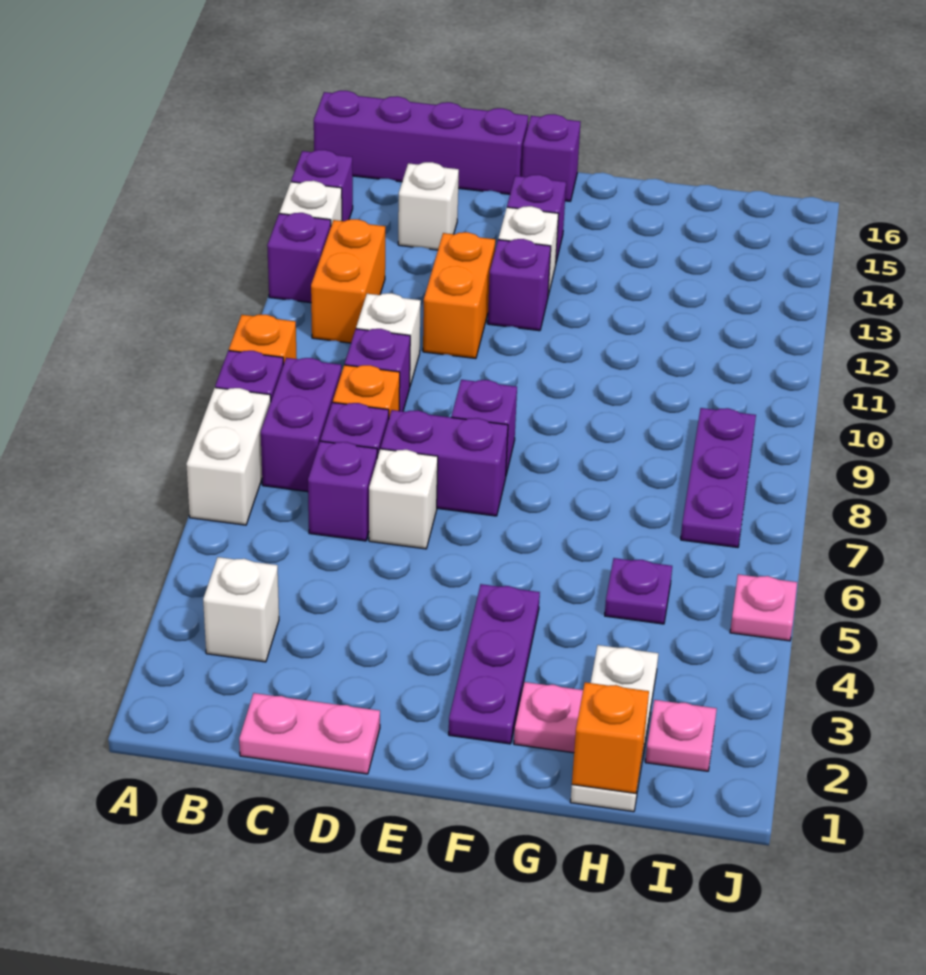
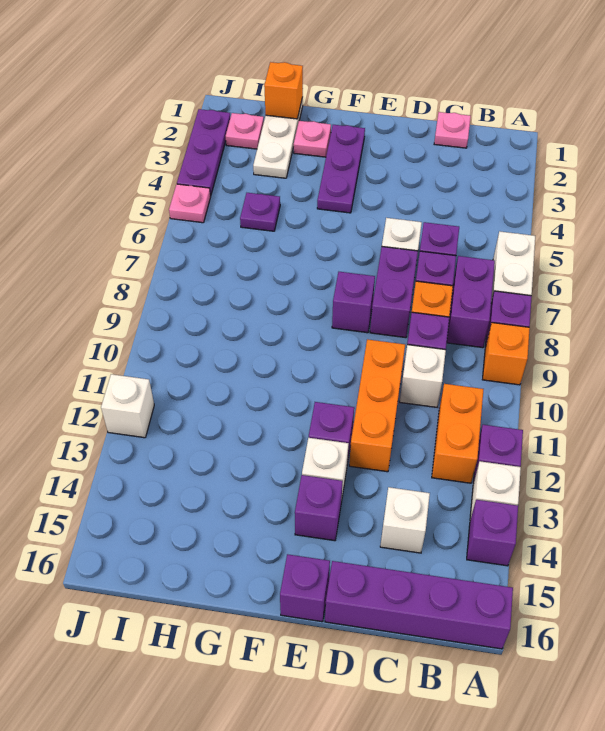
white brick B3 level 1 -> white brick J12 level 1
pink plate C1:D1 level 1 -> pink plate C1 level 1
purple brick D7:E7 level 1 -> purple brick D7:D8 level 1
orange brick D11:D12 level 1 -> orange brick D10:D12 level 1
purple plate I7:I9 level 1 -> purple plate J2:J4 level 1

